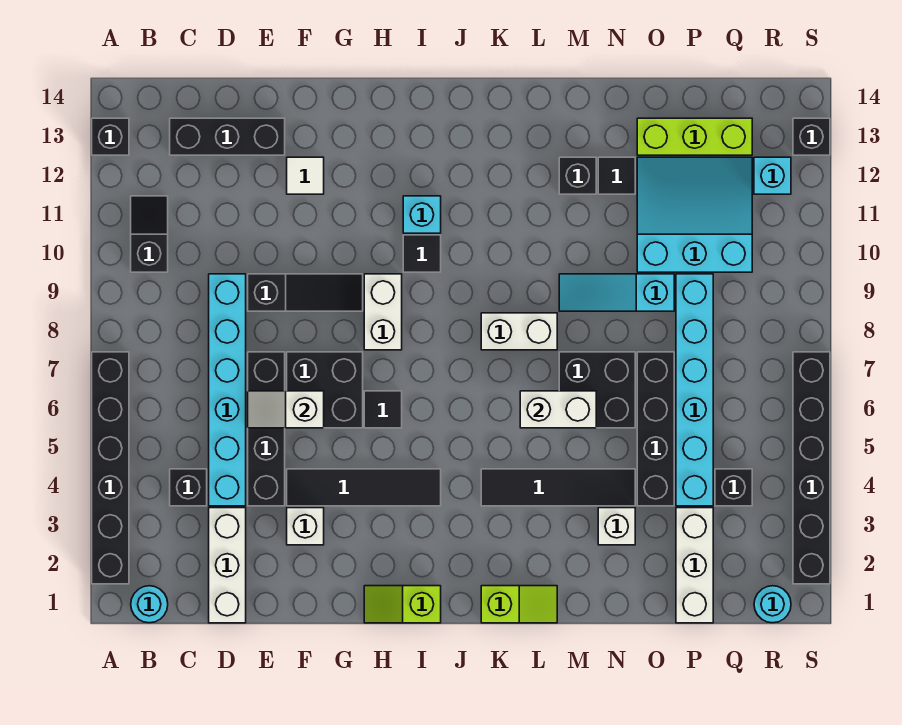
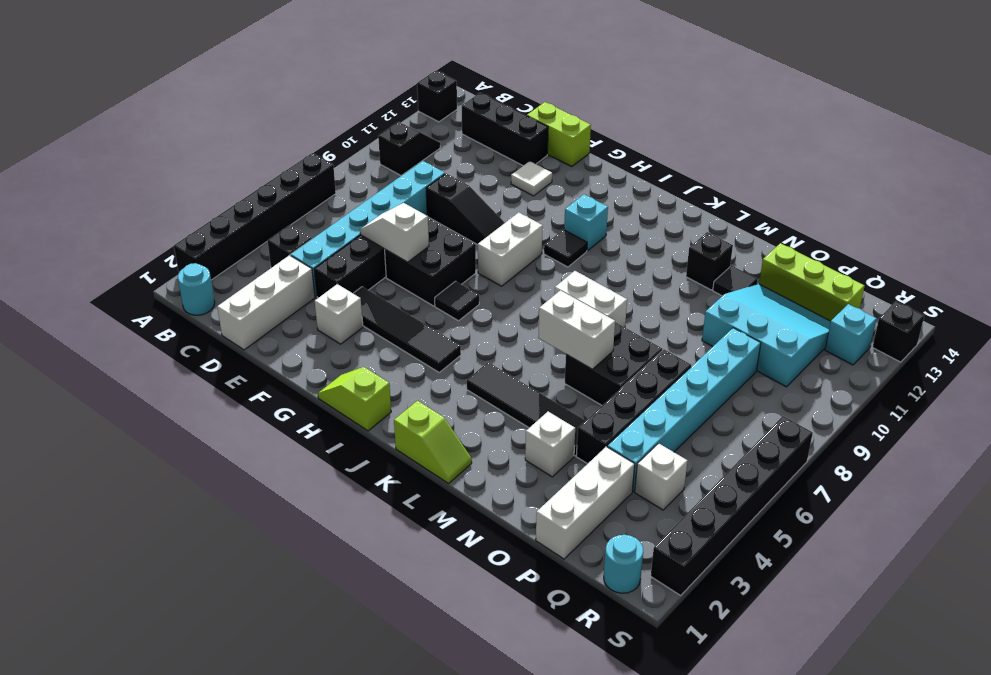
none -> lime brick E14:F14 level 1
cyan slope M9:O9 level 1 top O -> none
black brick Q4 level 1 -> white brick Q4 level 1

